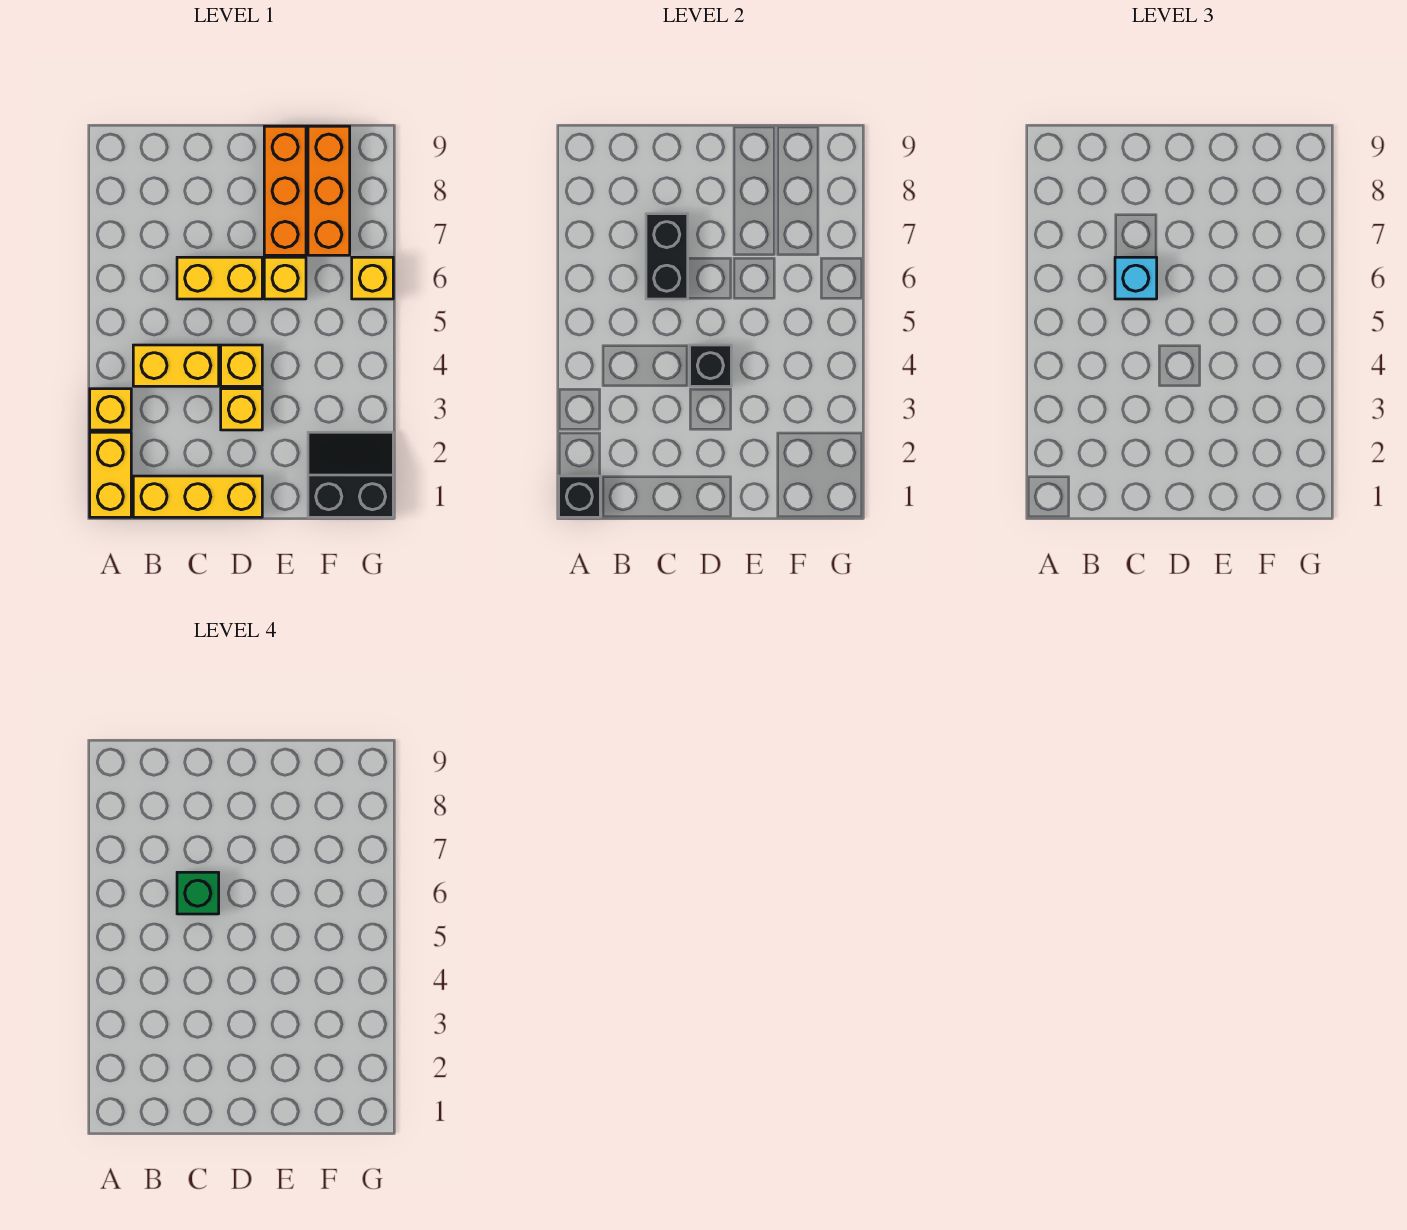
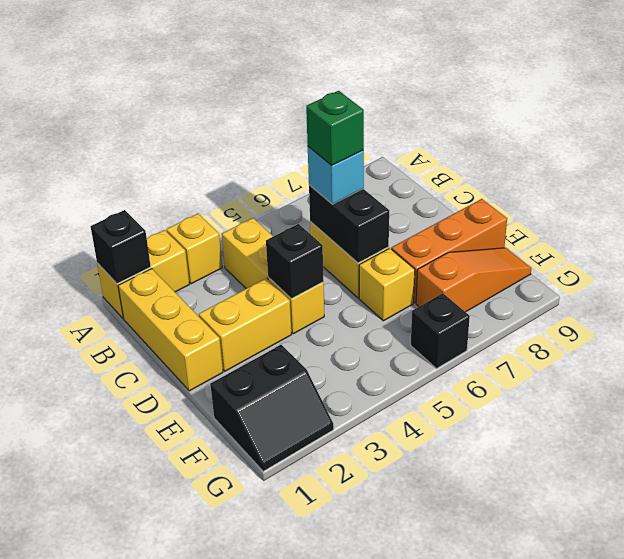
black brick C6:C7 level 2 -> black brick C6:D6 level 2
yellow brick D3 level 1 -> yellow brick D2:D3 level 1
black slope F1:G2 level 1 top 1 -> black slope F1:G2 level 1 top F
orange brick F7:F9 level 1 -> orange slope F7:F9 level 1 top 7
yellow brick G6 level 1 -> black brick G6 level 1

